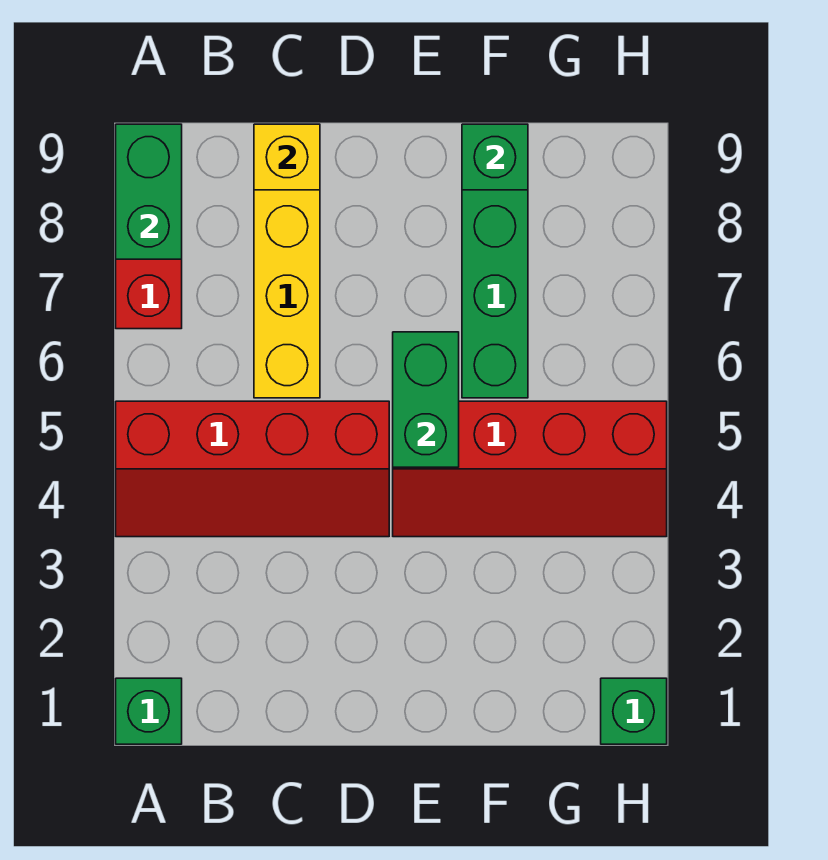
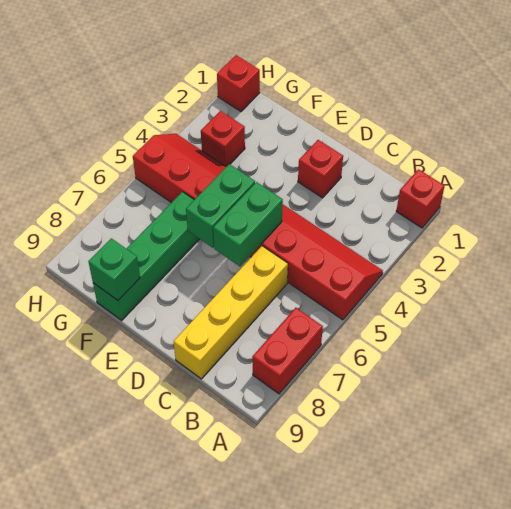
green brick A1 level 1 -> red brick A1 level 1
green brick A8:A9 level 2 -> green brick D5:D6 level 2
yellow brick C9 level 2 -> none
none -> red brick D2 level 1
none -> red brick G3 level 1
green brick H1 level 1 -> red brick H1 level 1

